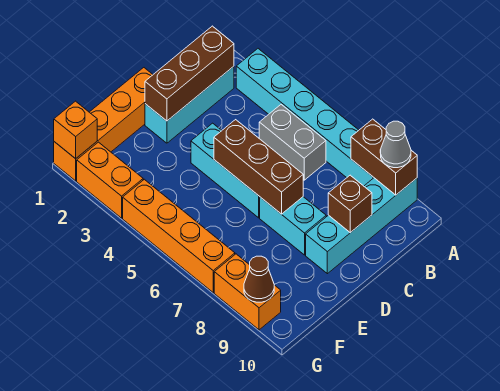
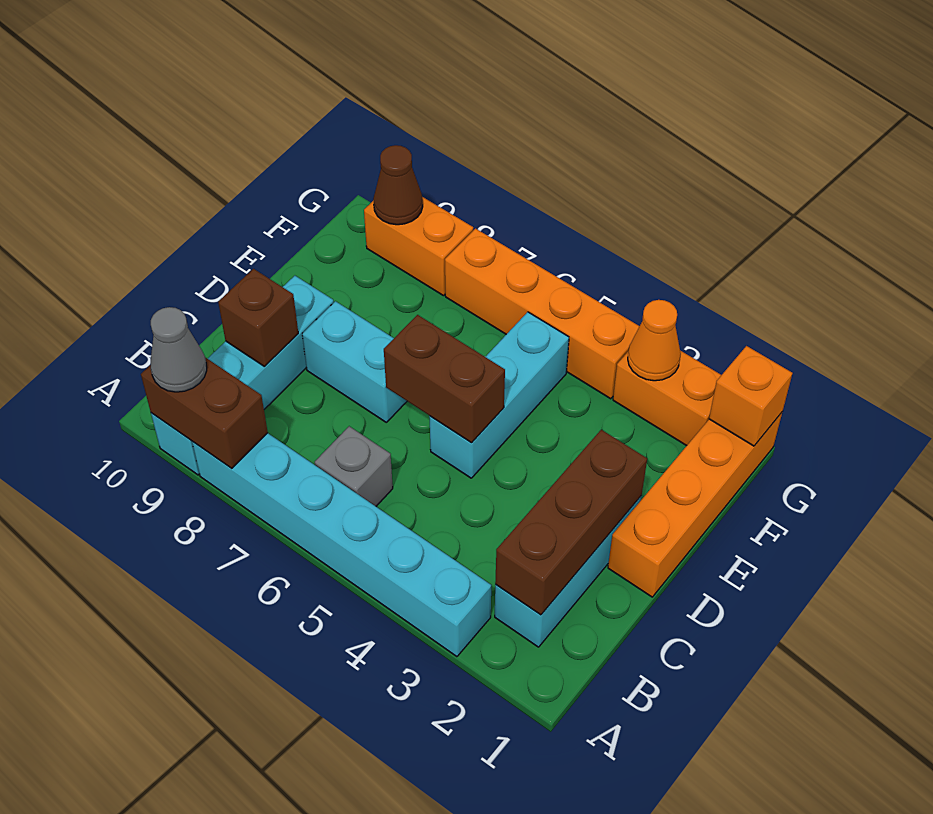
grey brick B5:B6 level 1 -> grey brick B6 level 1
cyan brick D4:D6 level 1 -> cyan brick D5:F5 level 1
brown brick D5:D7 level 2 -> brown brick D5:D6 level 2
none -> orange cone G3 level 2

